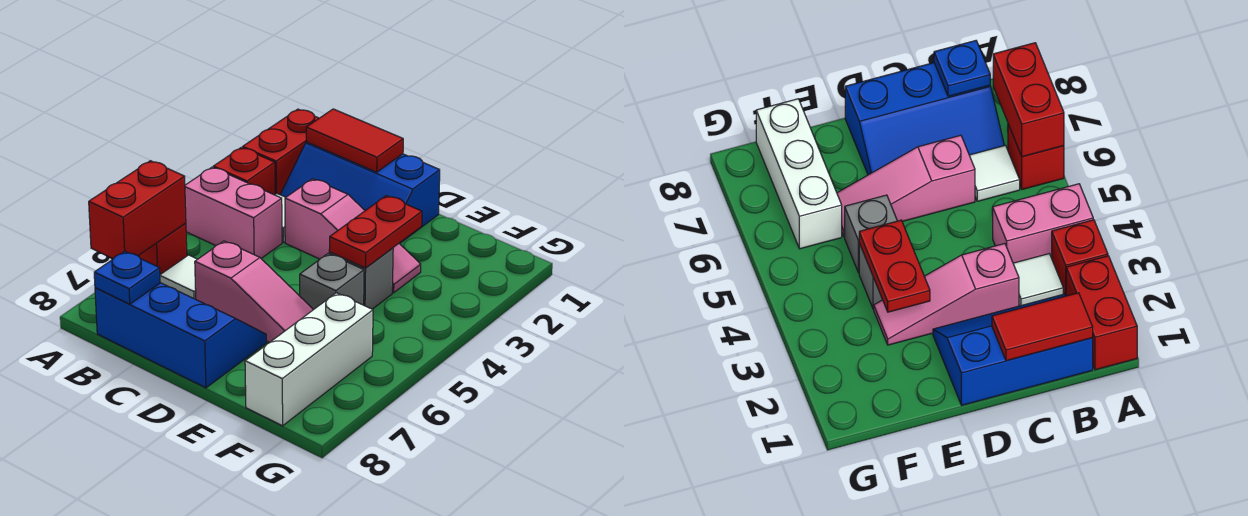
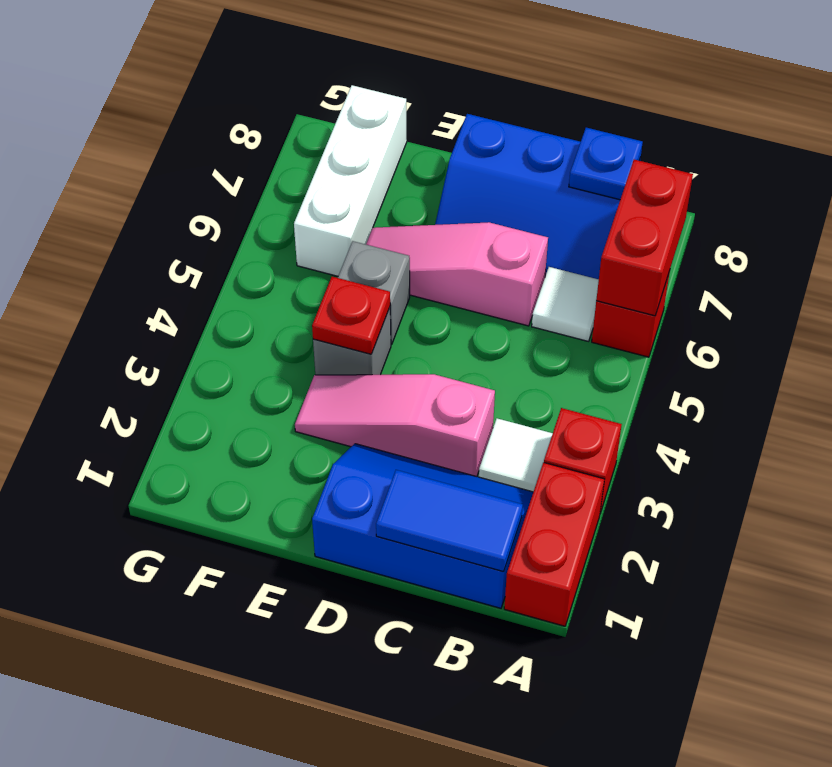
pink brick A4:B4 level 1 -> none
red tile B1:C1 level 2 -> blue tile B1:C1 level 2
red plate E3:E4 level 2 -> red plate E4 level 2

